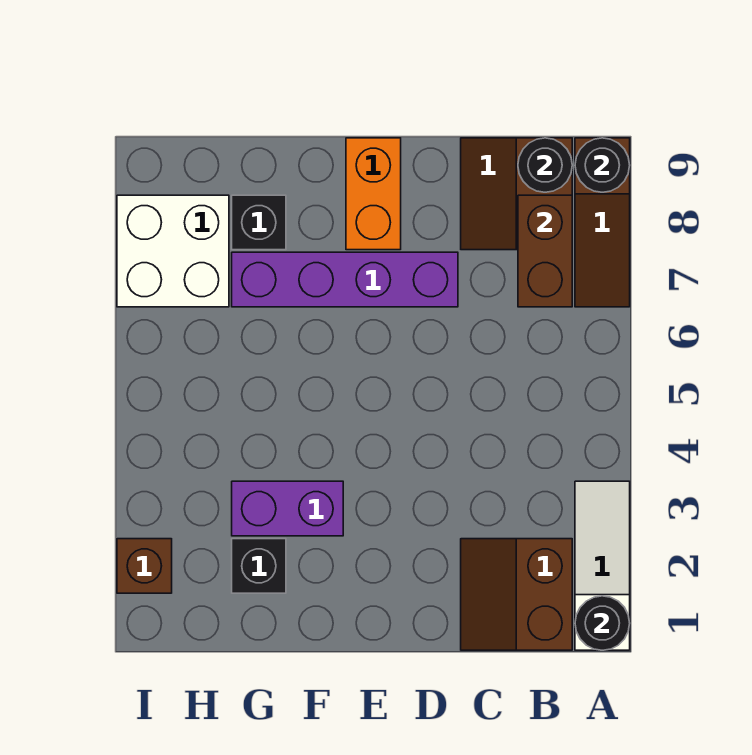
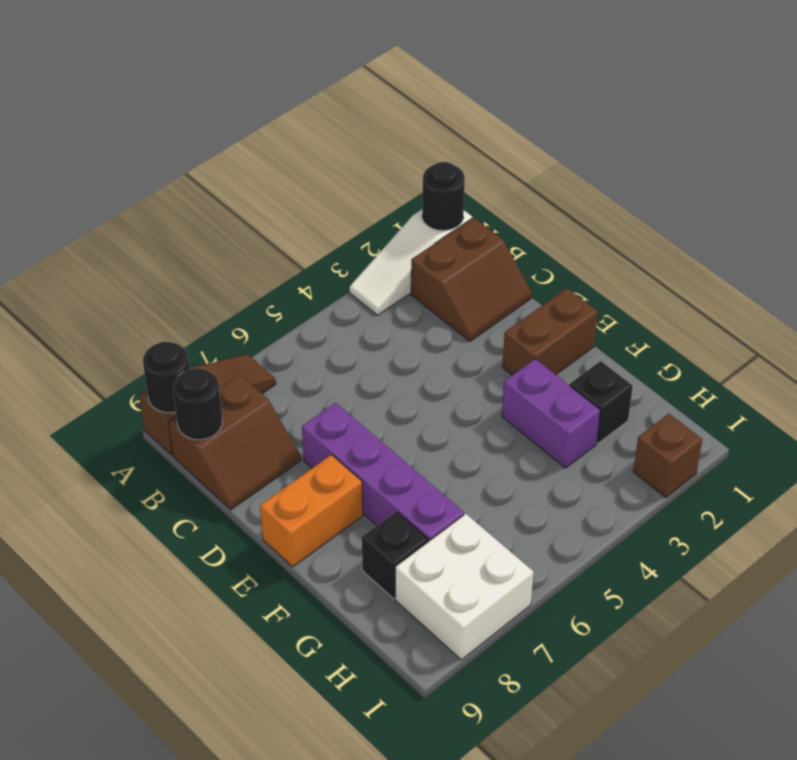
brown brick B7:B8 level 2 -> brown brick E1:E2 level 1

